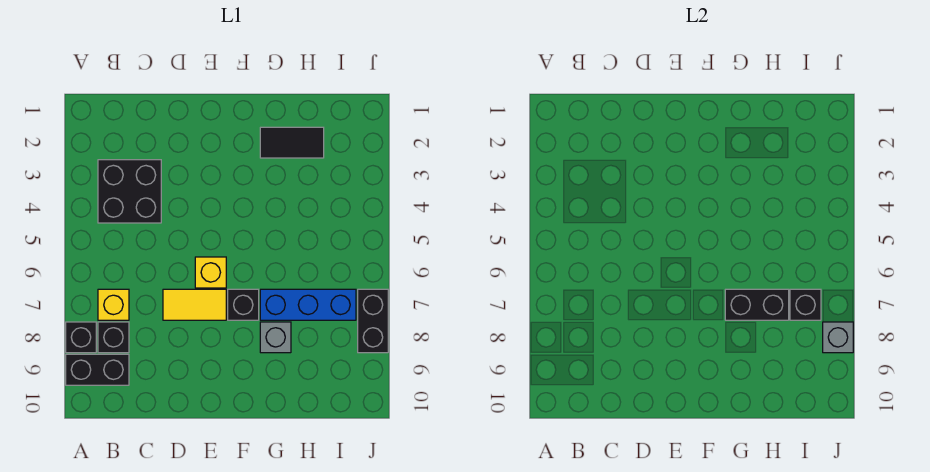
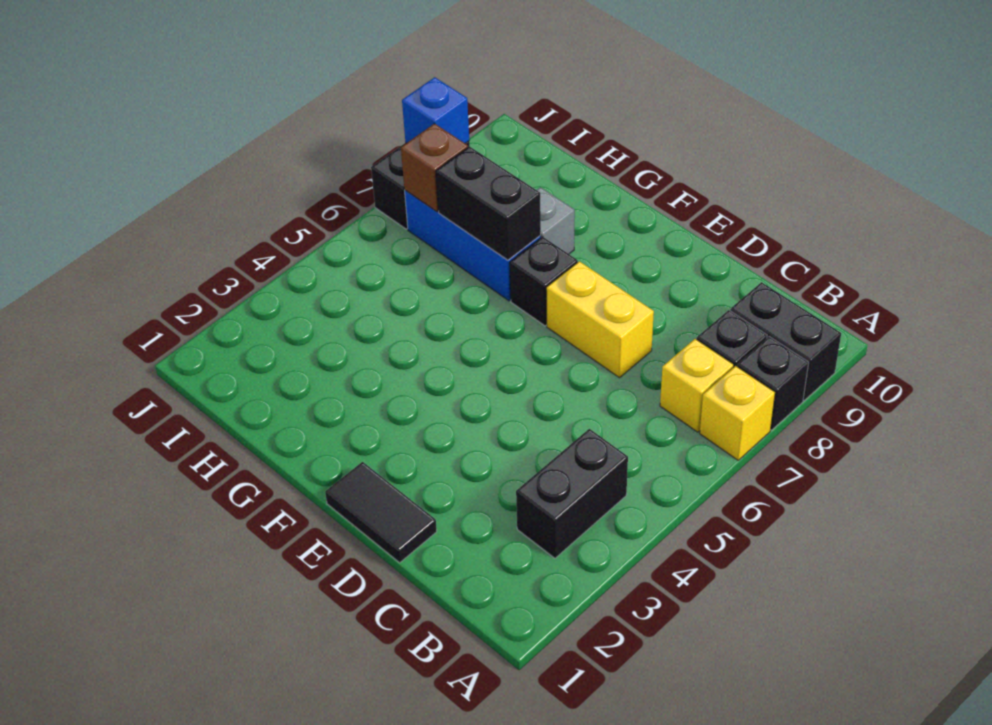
black brick B3:C4 level 1 -> black brick B3:B4 level 1
yellow tile D7:E7 level 1 -> yellow brick D7:E7 level 1
yellow brick E6 level 1 -> yellow brick A7 level 1
black tile G2:H2 level 1 -> black tile D1:E1 level 1
black brick I7 level 2 -> brown brick I7 level 2
grey brick J8 level 2 -> blue brick J8 level 2

